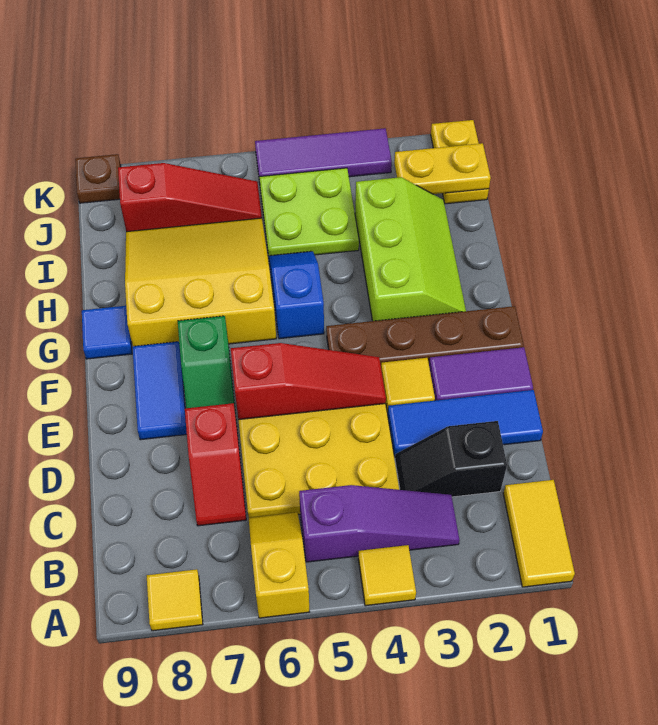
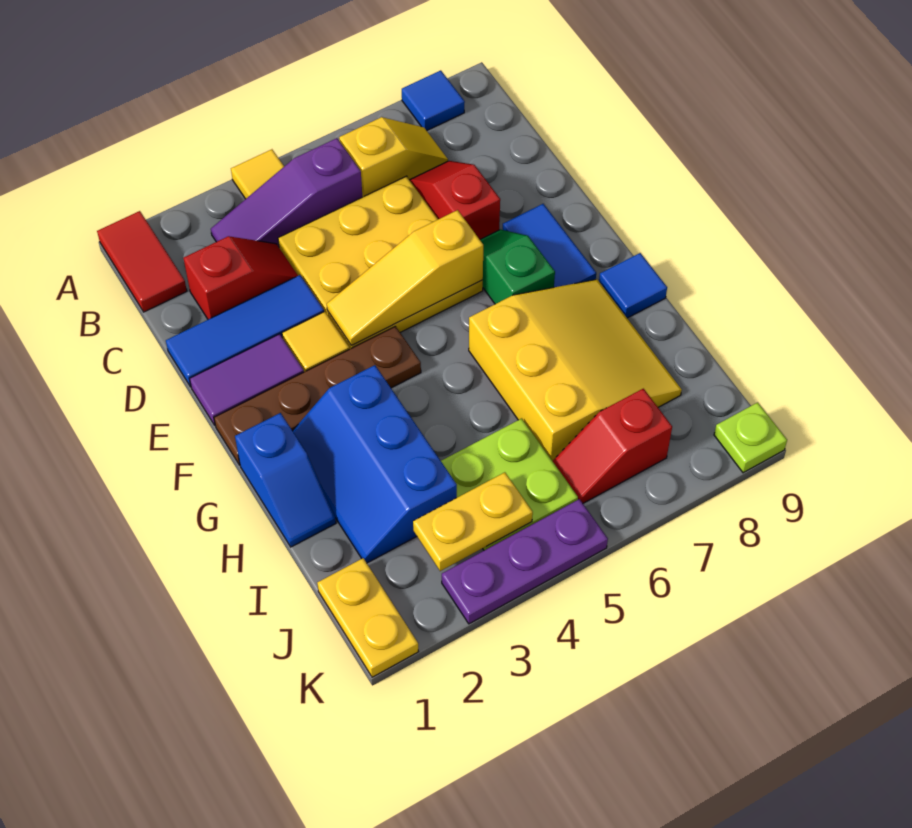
yellow tile A1:B1 level 1 -> red tile A1:B1 level 1
yellow slope A6:B6 level 1 top A -> yellow slope B6:B7 level 1 top 6
yellow tile A8 level 1 -> blue tile A8 level 1
black slope C2:C3 level 1 top 2 -> red slope C2:C3 level 1 top 2
red slope E4:E6 level 2 top 6 -> yellow slope E4:E6 level 2 top 6
lime slope G2:I3 level 1 top 3 -> blue slope G2:I3 level 1 top 3
blue slope G5:H5 level 1 top G -> blue slope G1:H1 level 1 top G
yellow slope G6:I8 level 1 top G -> yellow slope G6:I8 level 1 top 6
yellow plate J1:J2 level 2 -> yellow plate J3:J4 level 2
red slope J6:J8 level 1 top 8 -> red slope J6:J7 level 1 top 7
purple tile K3:K5 level 1 -> purple plate K3:K5 level 1
brown plate K9 level 1 -> lime plate K9 level 1

